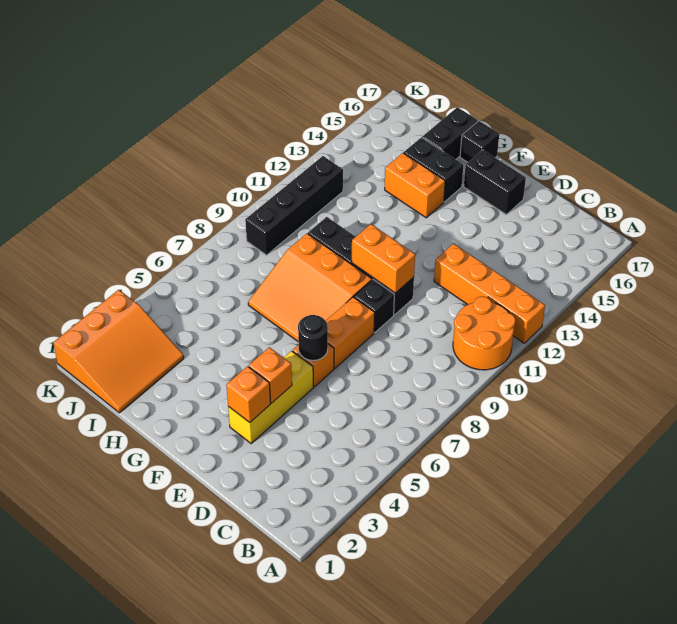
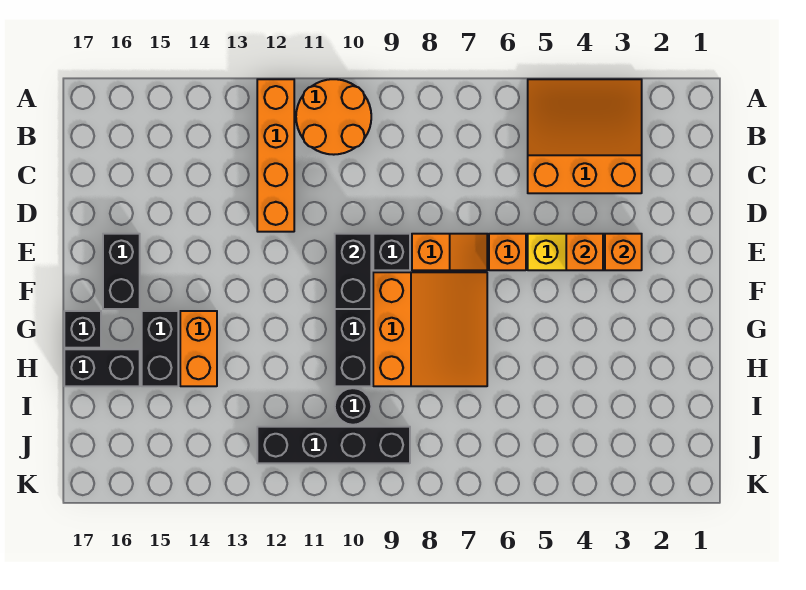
black round brick E6 level 2 -> black round brick I10 level 1
orange brick E7:E8 level 1 -> orange slope E7:E8 level 1 top 8
orange brick E10:F10 level 2 -> black brick E10:F10 level 2
orange slope I1:K3 level 1 top K -> orange slope A3:C5 level 1 top C

